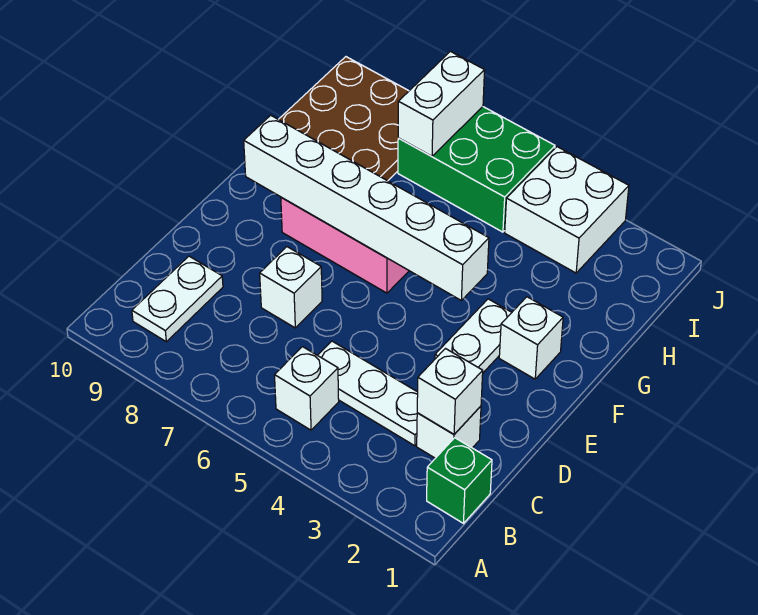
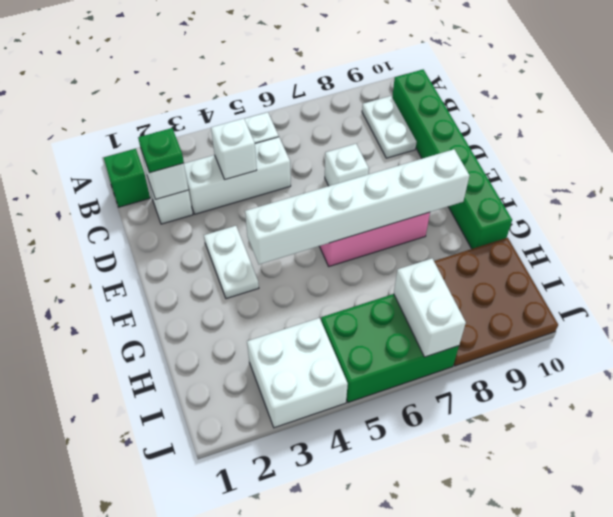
none -> green brick B10:G10 level 1
none -> green plate C2 level 3
white plate C3:C5 level 1 -> white brick C3:C5 level 1
white brick F2 level 1 -> white brick C4 level 2

